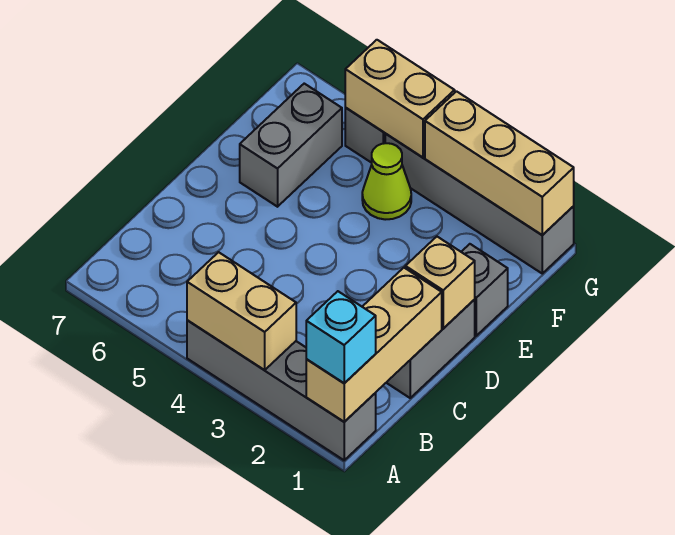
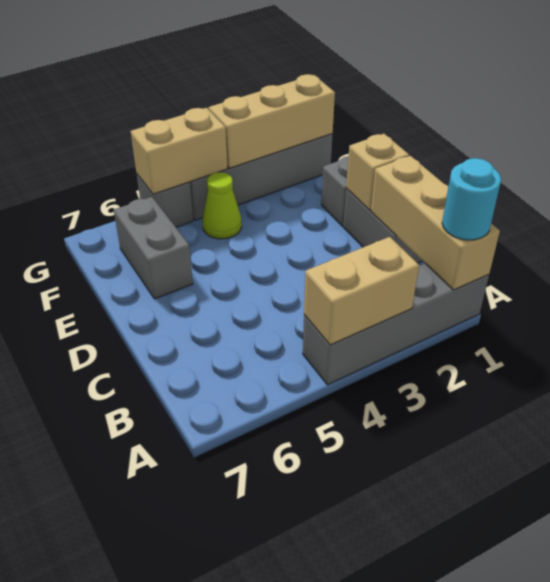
cyan brick A1 level 3 -> cyan round brick A1 level 3

